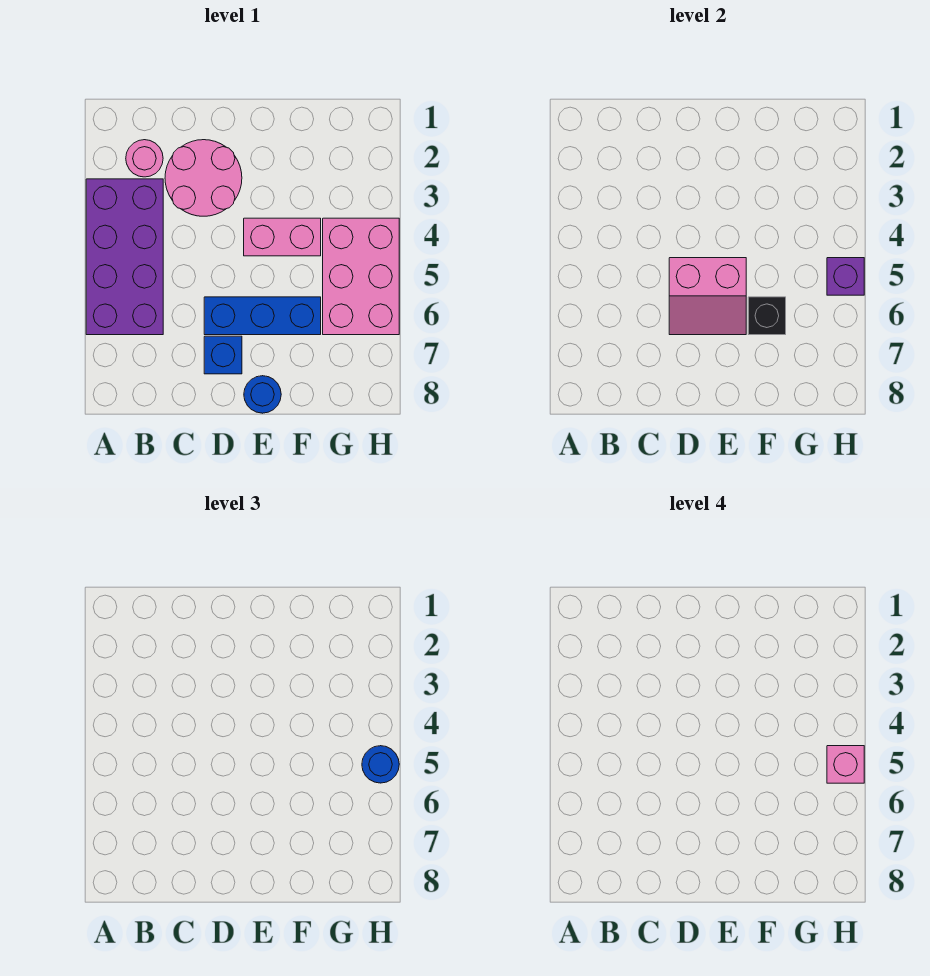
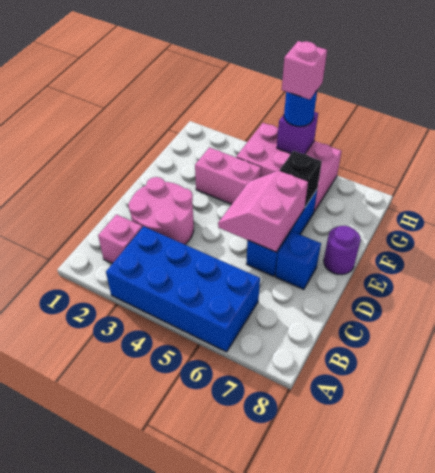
purple brick A3:B6 level 1 -> blue brick A3:B6 level 1
pink round brick B2 level 1 -> pink brick B2 level 1
pink slope D5:E6 level 2 top 5 -> pink slope D5:E6 level 2 top 6
pink brick E4:F4 level 1 -> pink brick F3:F4 level 1
blue round brick E8 level 1 -> purple round brick E8 level 1

